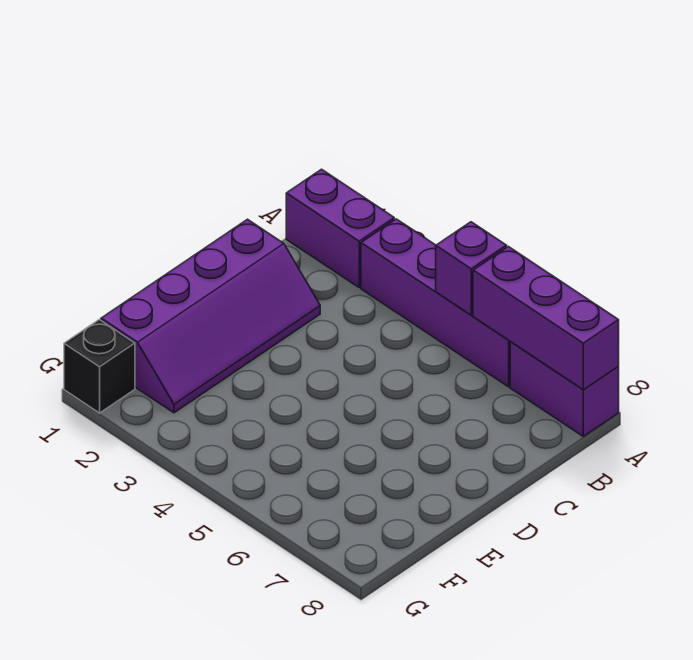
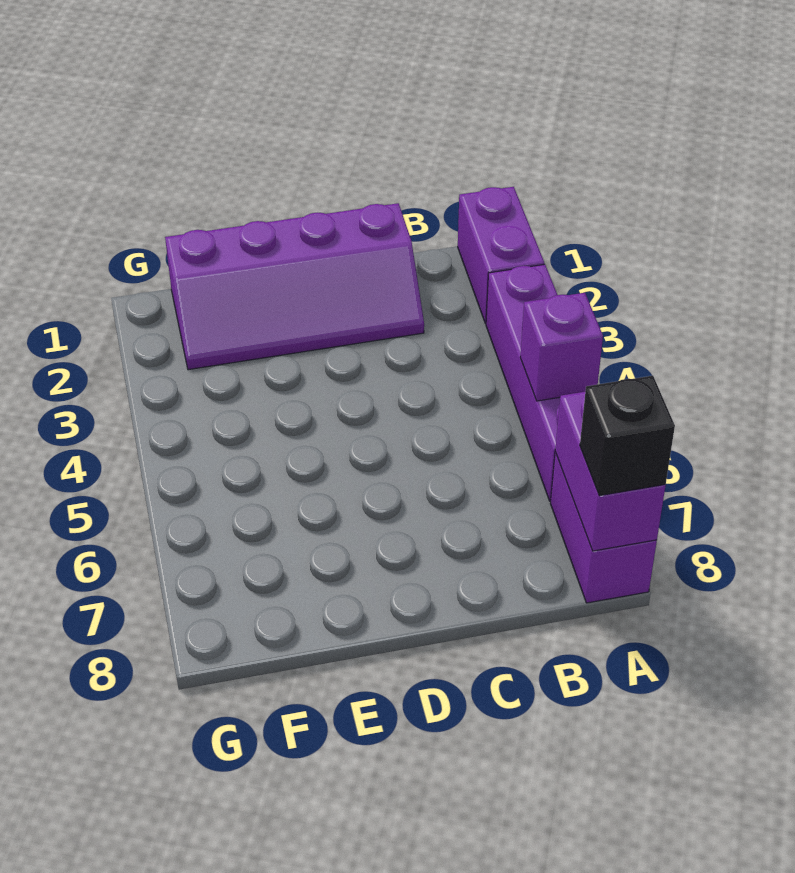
purple brick A6:A8 level 2 -> purple brick A7:A8 level 2
black brick G1 level 1 -> black brick A8 level 3

